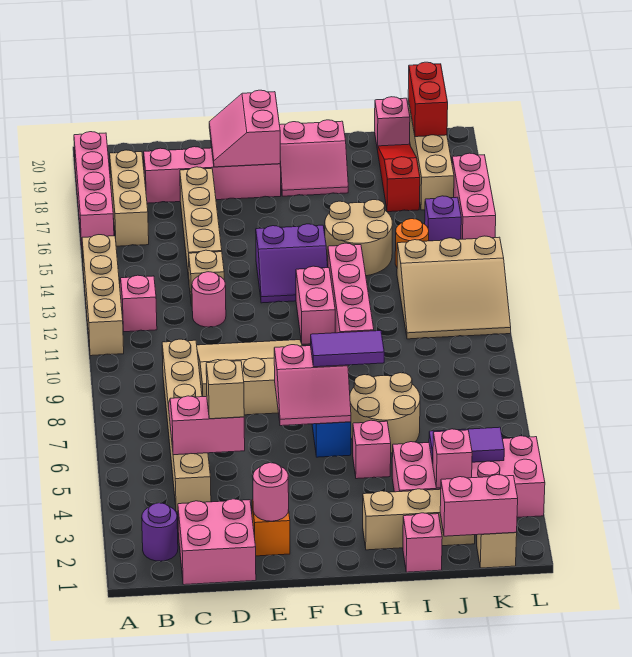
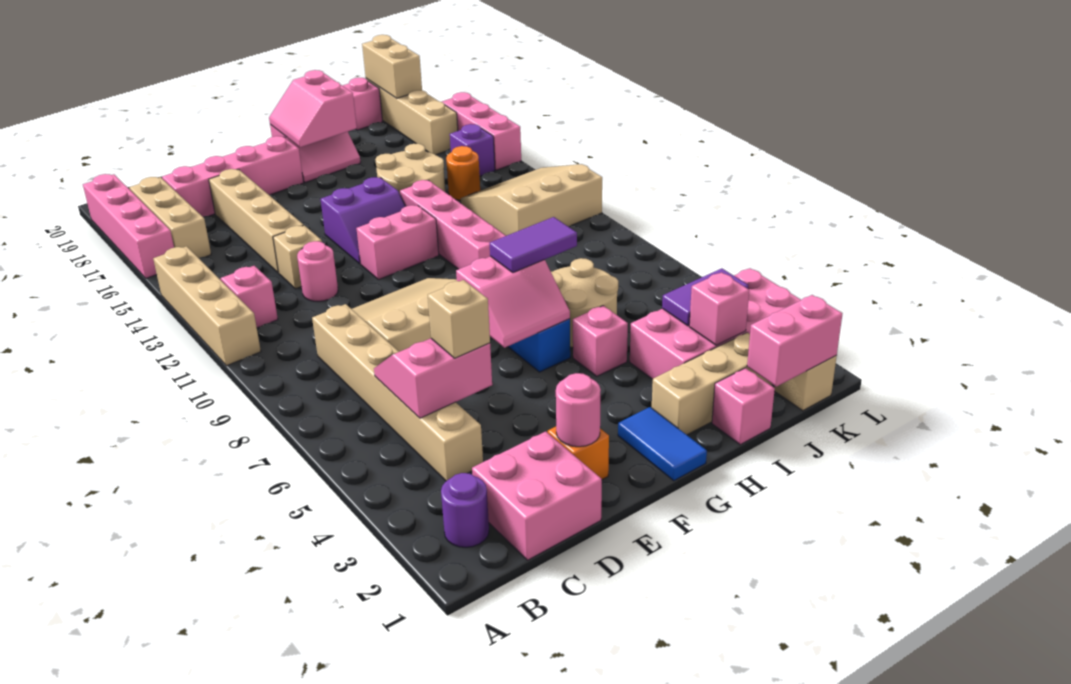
pink slope E18:F19 level 2 top F -> pink slope G18:H19 level 2 top H
none -> blue tile G1:G2 level 1
pink brick G11:G12 level 1 -> pink brick F12:G12 level 1
tan slope J11:L13 level 1 top 13 -> tan slope J11:L13 level 1 top 11
red slope J17:J19 level 1 top 17 -> none
red brick K19:K20 level 2 -> tan brick K19:K20 level 2

